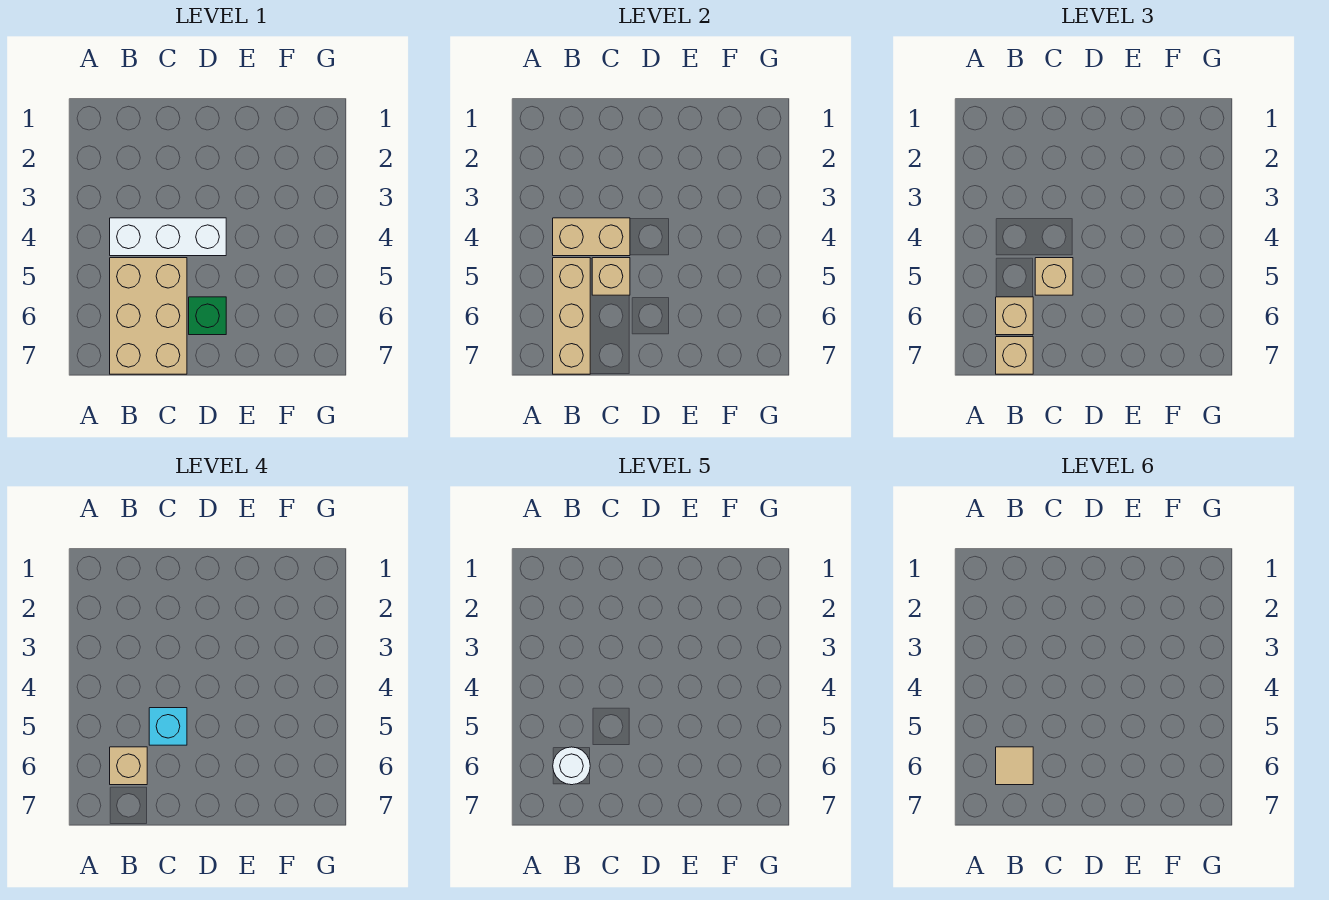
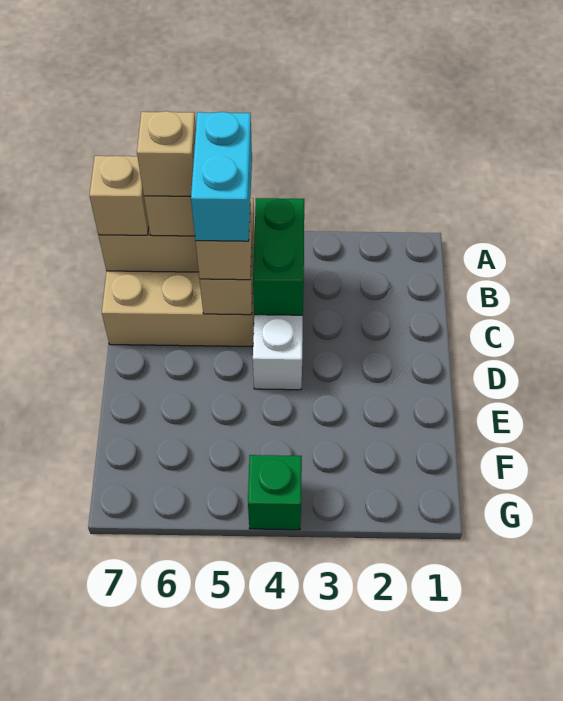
tan brick B4:C4 level 2 -> green brick B4:C4 level 2
white round brick B6 level 5 -> none
tan tile B6 level 6 -> none
cyan brick C5 level 4 -> cyan brick B5:C5 level 4
green brick D6 level 1 -> green brick G4 level 1

